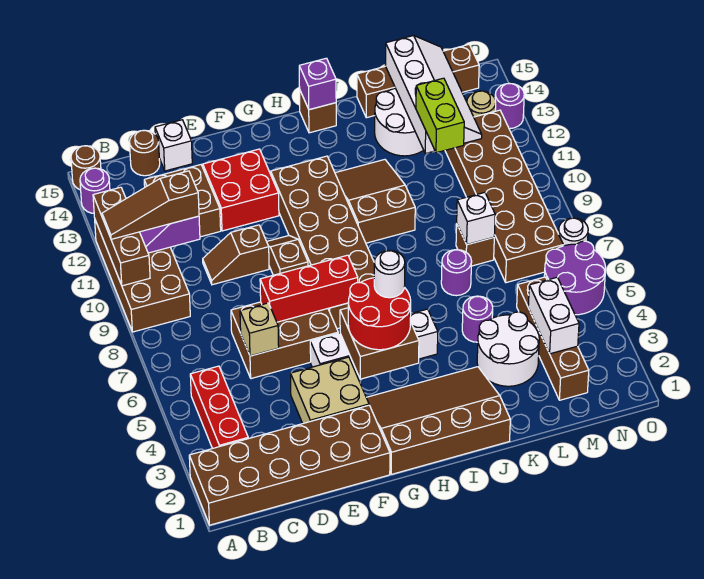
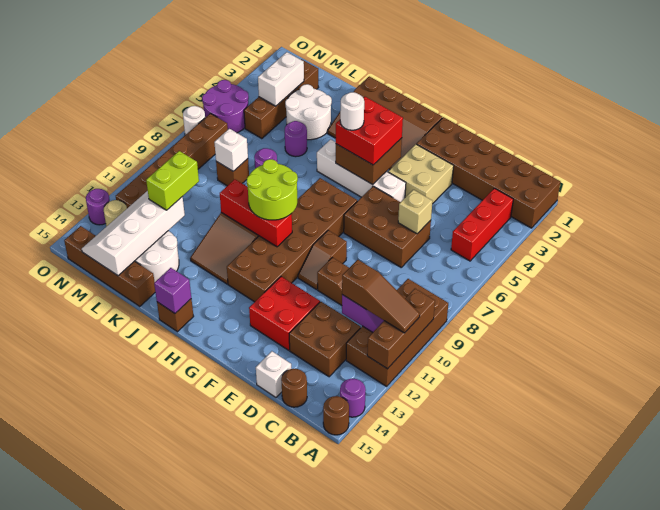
red brick E7:G7 level 2 -> red brick H10:J10 level 2
red round brick G4:H5 level 3 -> red brick G4:H5 level 3
none -> lime round brick H9:I10 level 3
brown brick M7:N12 level 1 -> brown brick N7:N12 level 1

